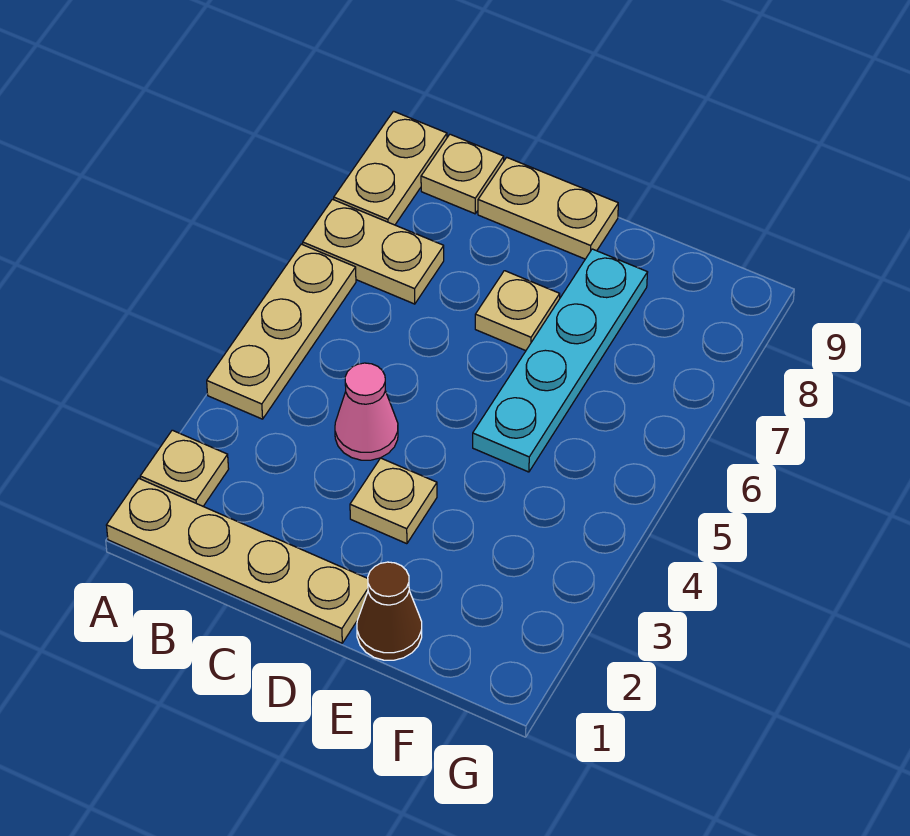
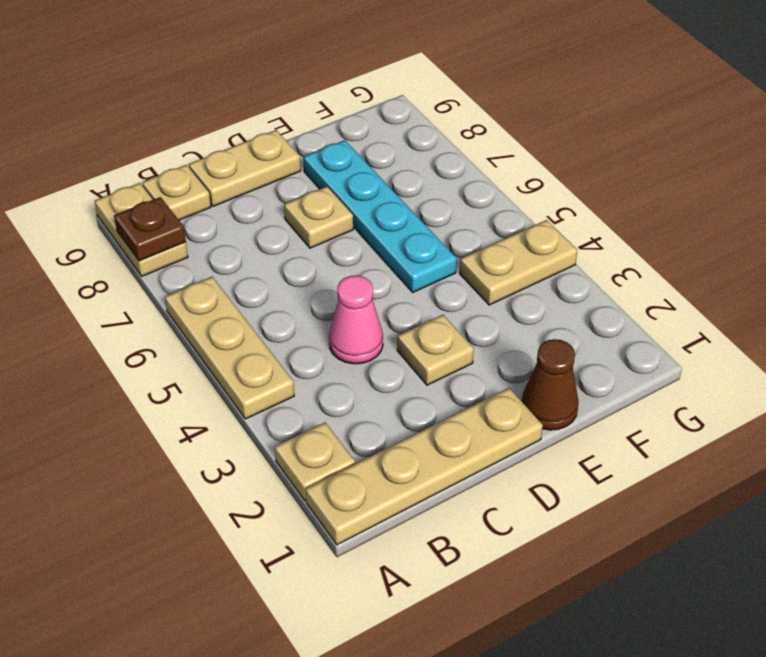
tan plate A7:B7 level 1 -> tan plate F4:G4 level 1
none -> brown plate A8 level 2

